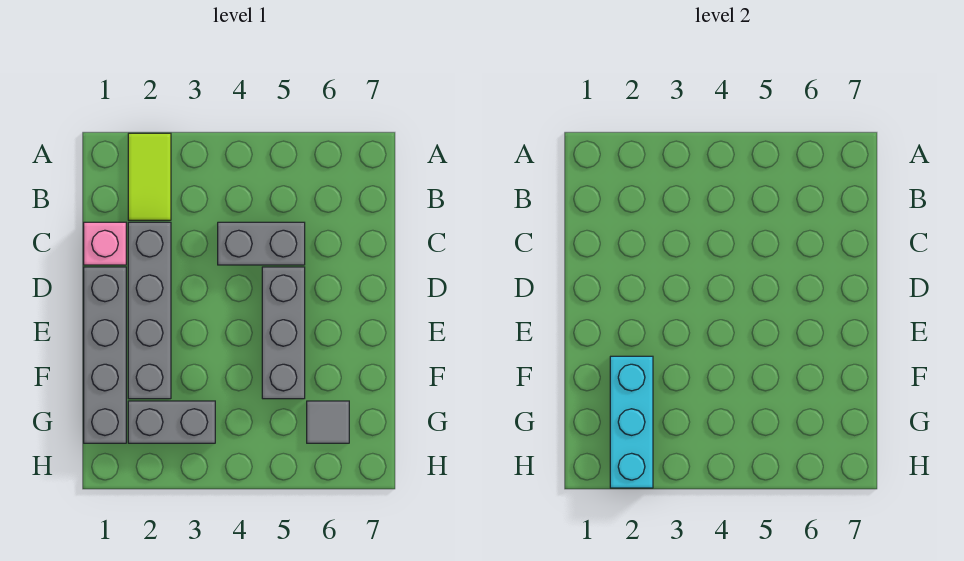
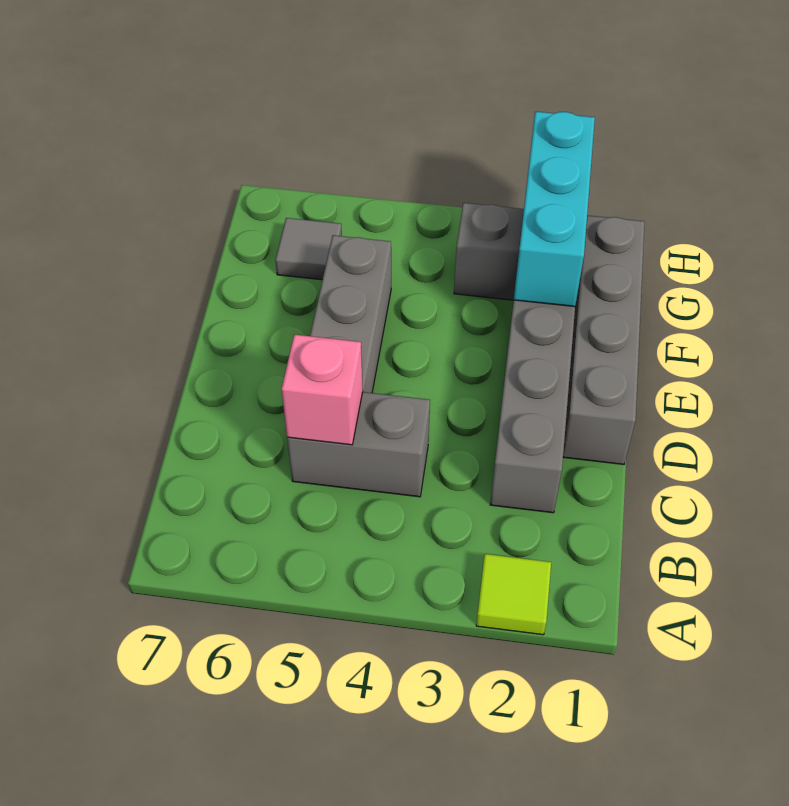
lime tile A2:B2 level 1 -> lime tile A2 level 1
pink brick C1 level 1 -> pink brick C5 level 2

